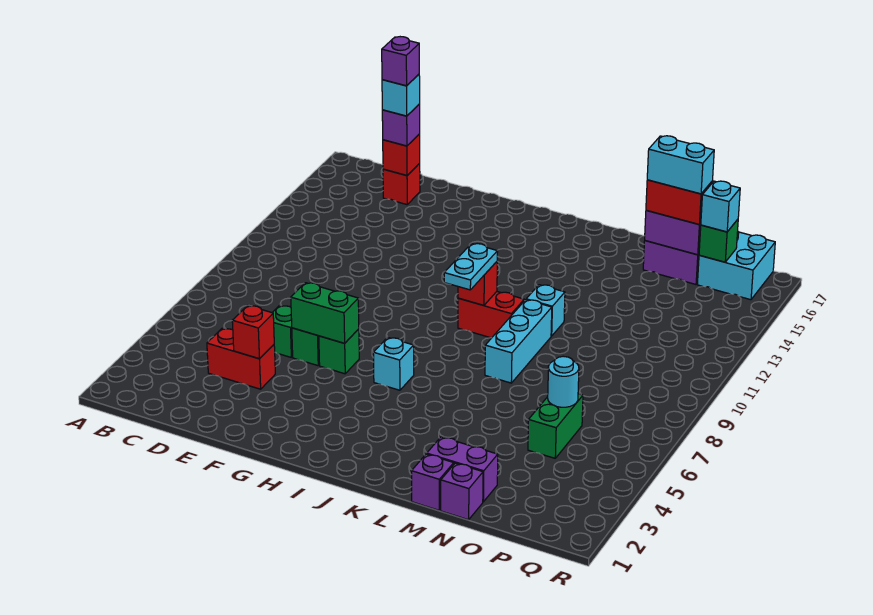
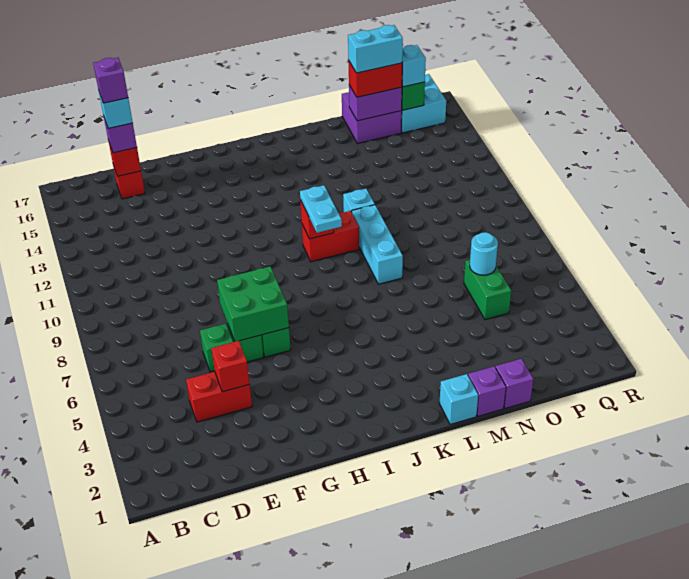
green brick F6:G6 level 2 -> green brick F6:G7 level 2
cyan brick I6 level 1 -> cyan brick L1 level 1
purple brick M2:N2 level 1 -> none

